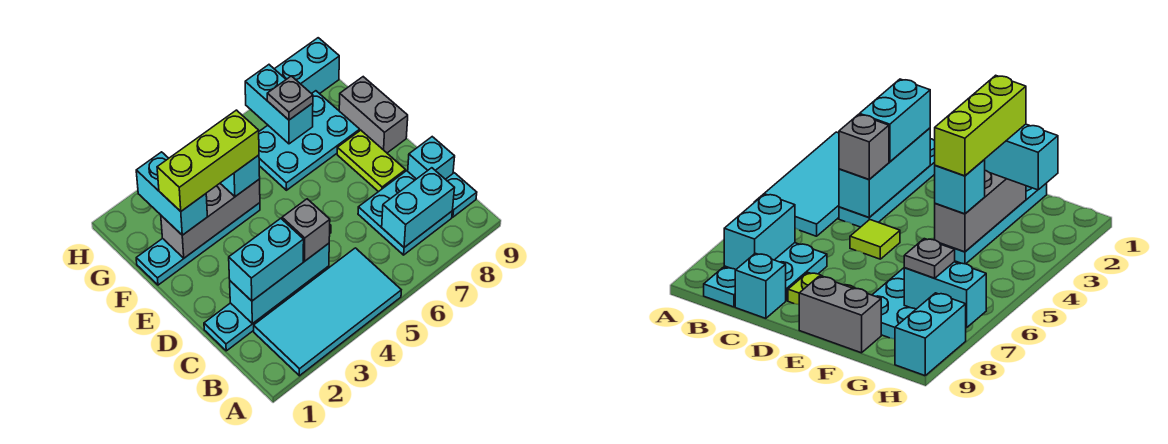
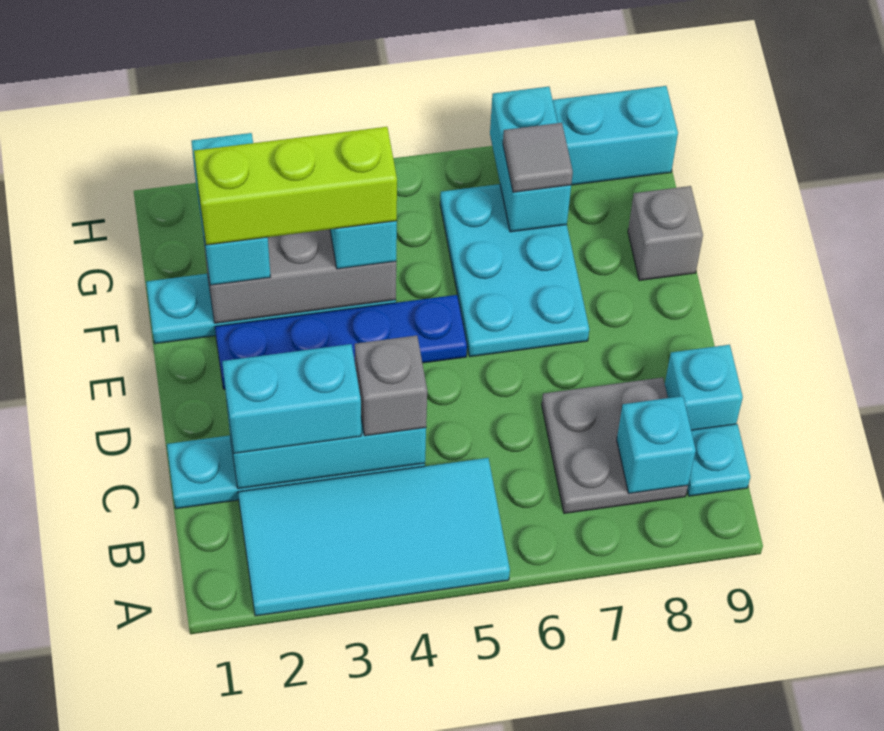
cyan plate B7:C8 level 1 -> grey plate B7:C8 level 1
cyan brick B7:B8 level 2 -> cyan brick B8 level 2
lime tile D5 level 1 -> none
lime plate D8:E8 level 1 -> none
none -> blue plate E2:E5 level 1
grey brick E9:F9 level 1 -> grey brick F9 level 1
cyan plate F6:G8 level 1 -> cyan plate E6:G7 level 1
grey plate G7 level 3 -> grey tile G7 level 3

